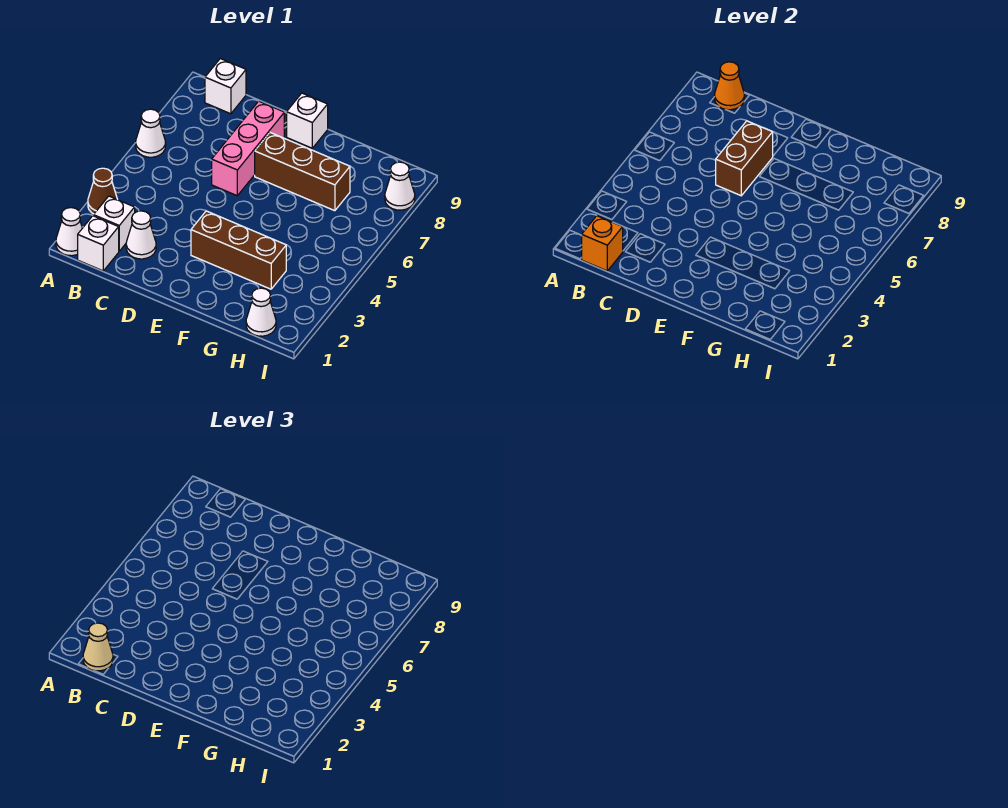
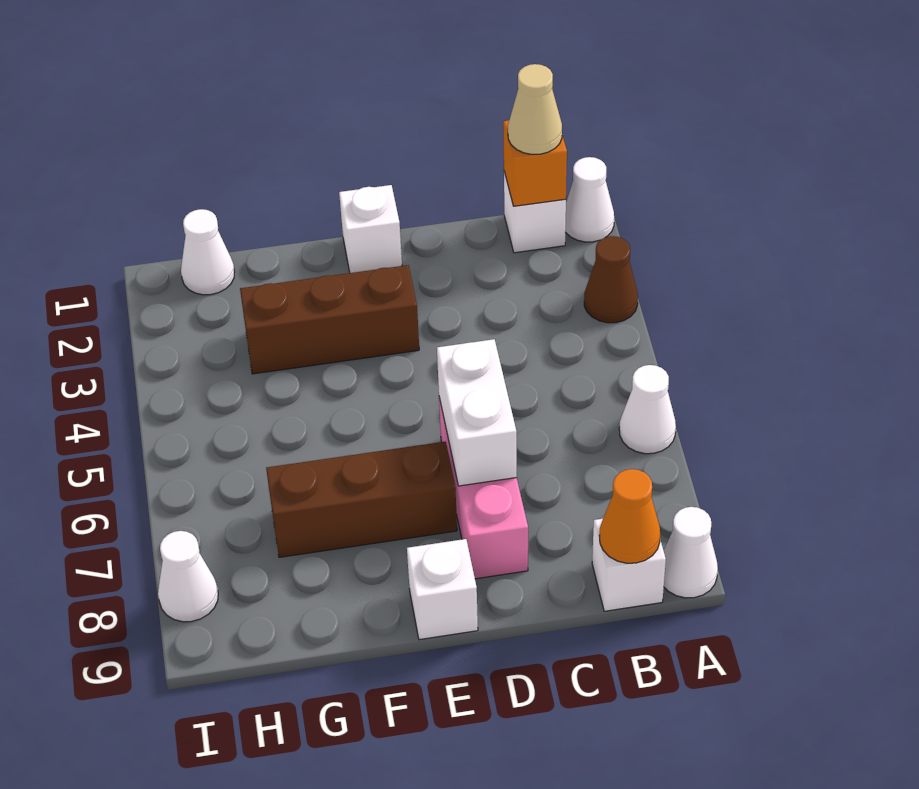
white brick B2 level 1 -> white brick E1 level 1
white cone C2 level 1 -> white cone A9 level 1
brown brick D6:D7 level 2 -> white brick D6:D7 level 2

